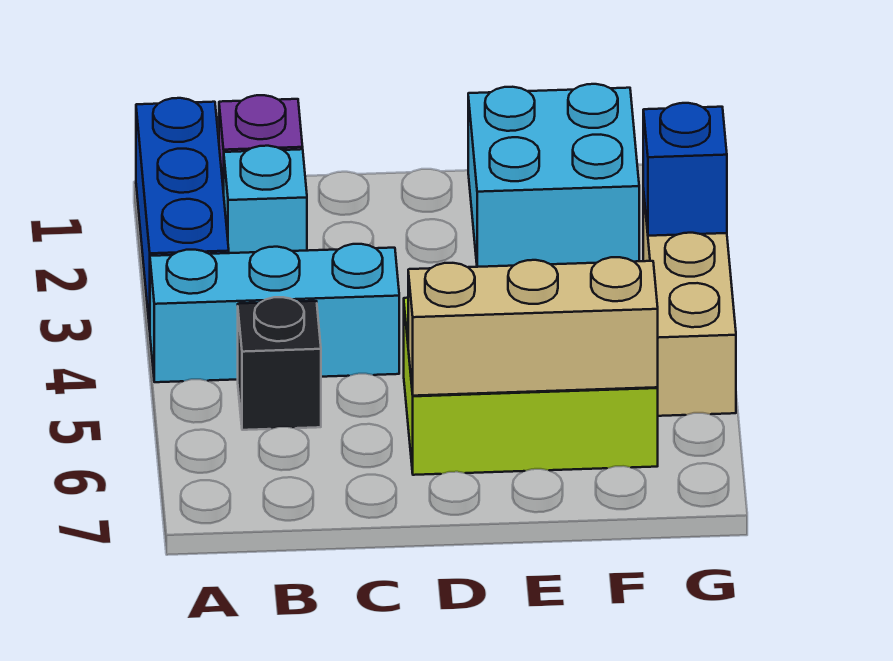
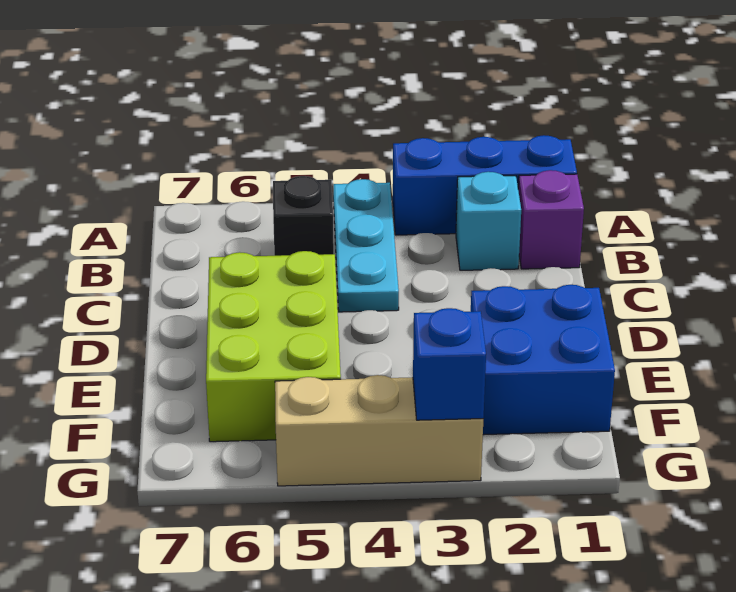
cyan brick A4:C4 level 1 -> cyan plate A4:C4 level 1
tan brick D6:F6 level 2 -> none
cyan brick E1:F2 level 1 -> blue brick E1:F2 level 1

